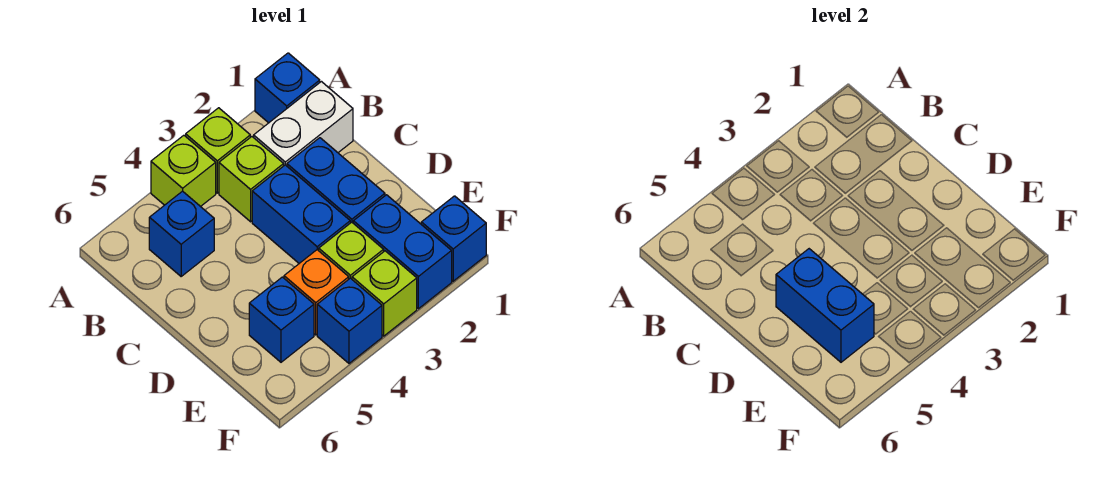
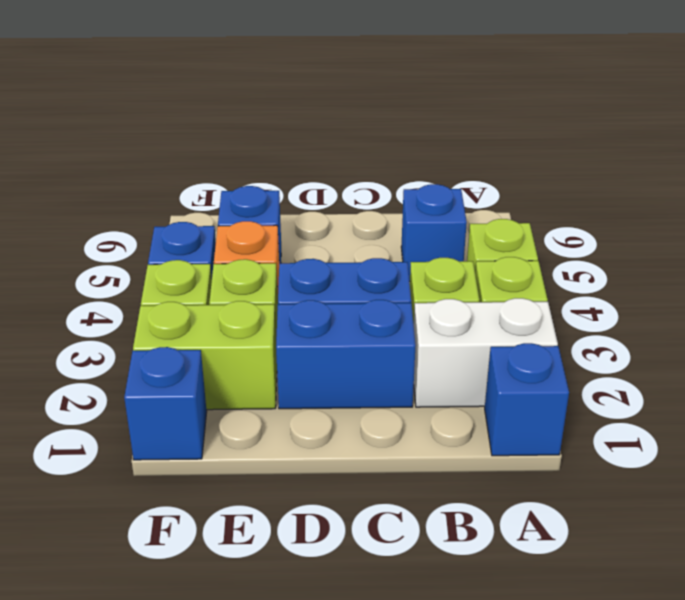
white brick B1:B2 level 1 -> white brick A2:B2 level 1
blue brick D5:E5 level 2 -> none
blue brick E2:F2 level 1 -> lime brick E2:F2 level 1

